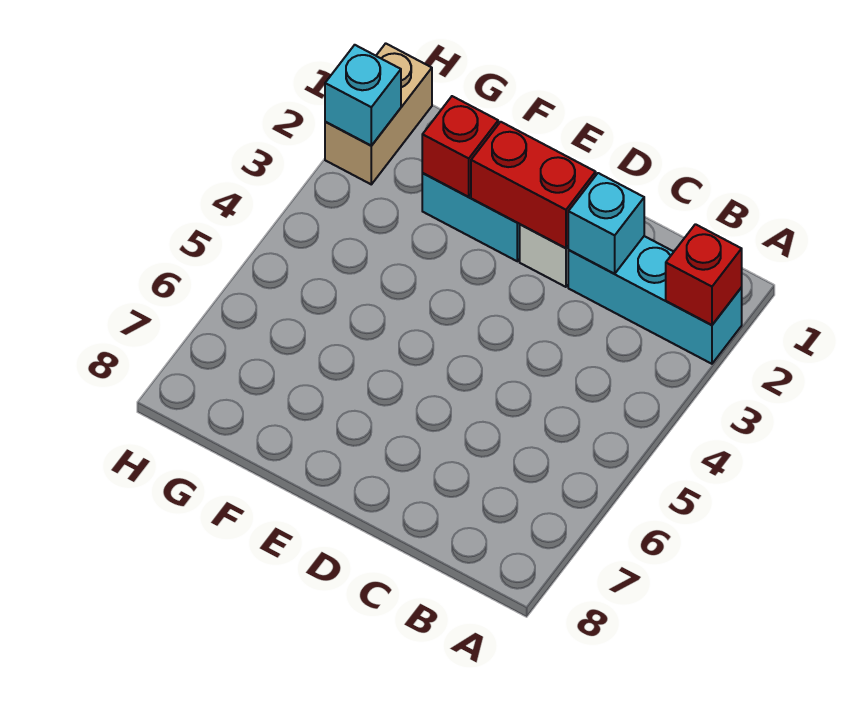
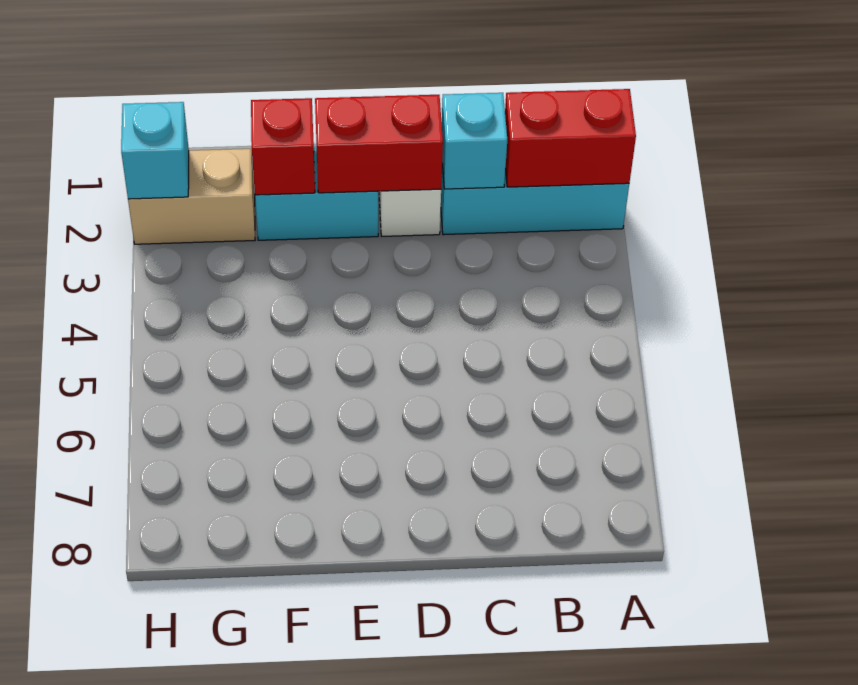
red brick A2 level 2 -> red brick A2:B2 level 2
tan brick H1:H2 level 1 -> tan brick G2:H2 level 1

